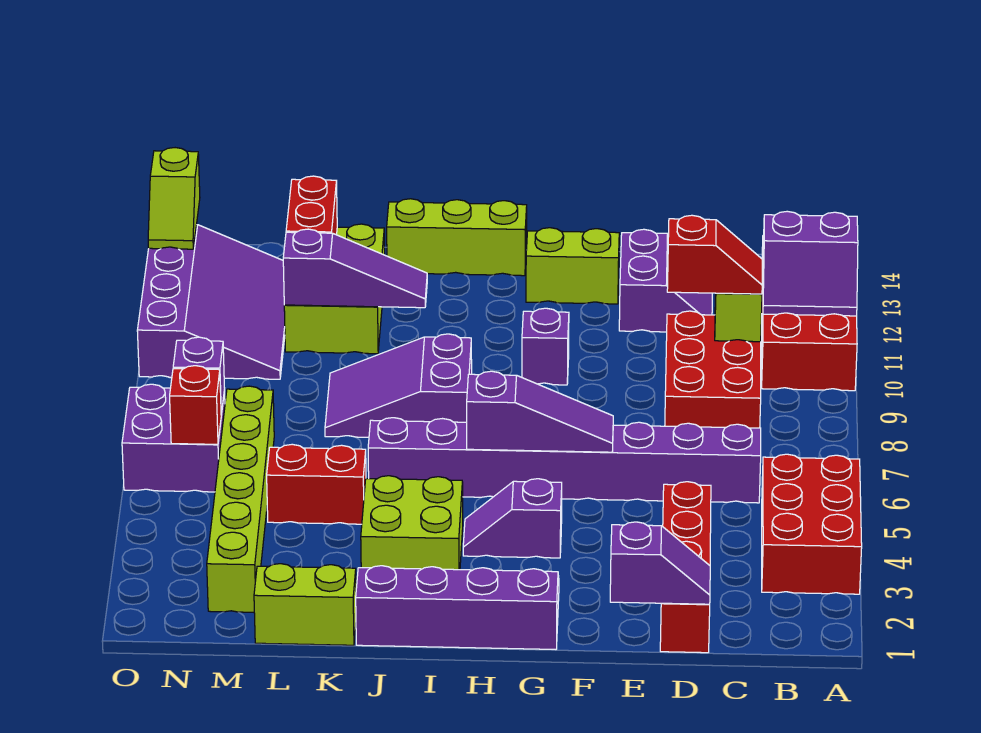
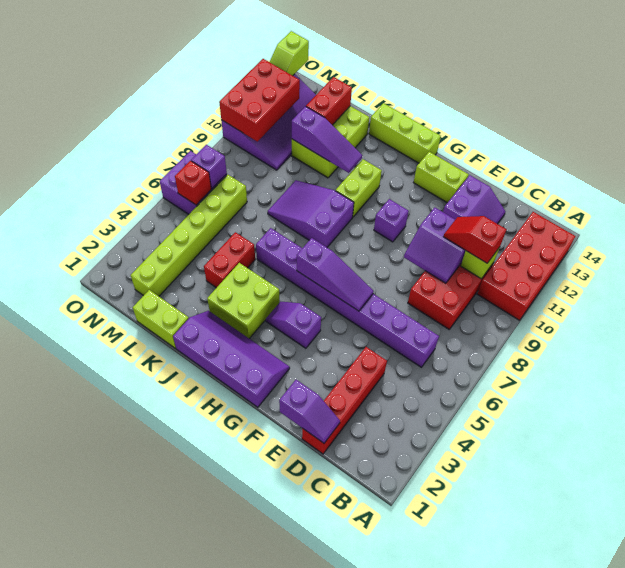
red brick A3:B5 level 1 -> red brick N10:O12 level 2
purple slope A11:B12 level 2 top 12 -> purple slope D9:E10 level 2 top 10
red slope C10:D10 level 3 top D -> red slope C10:D10 level 3 top C
none -> lime brick I10:I11 level 1
red brick K5:L5 level 1 -> red brick K4:K5 level 1

